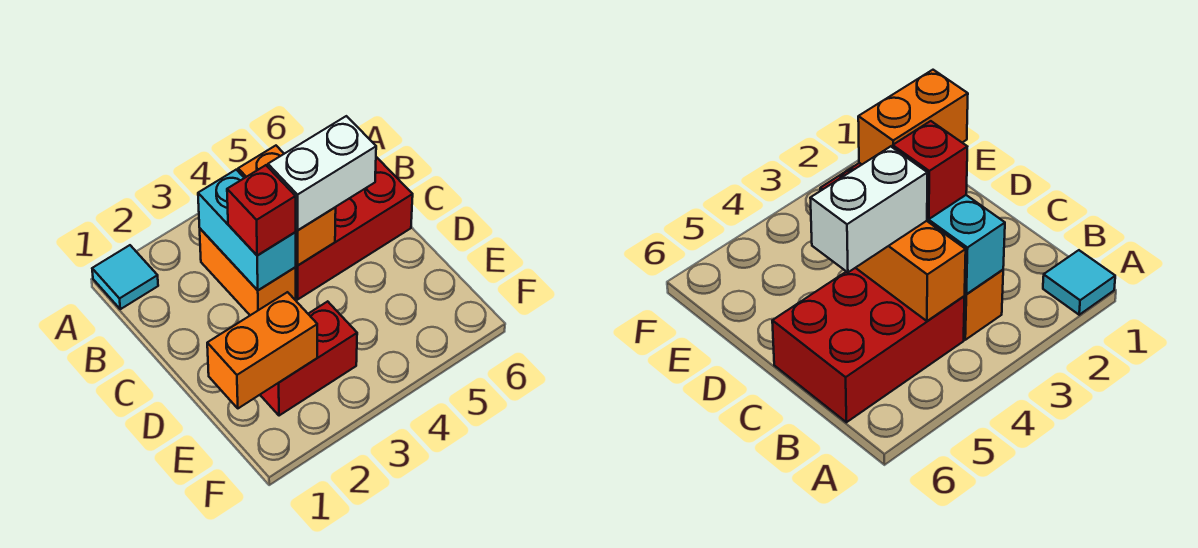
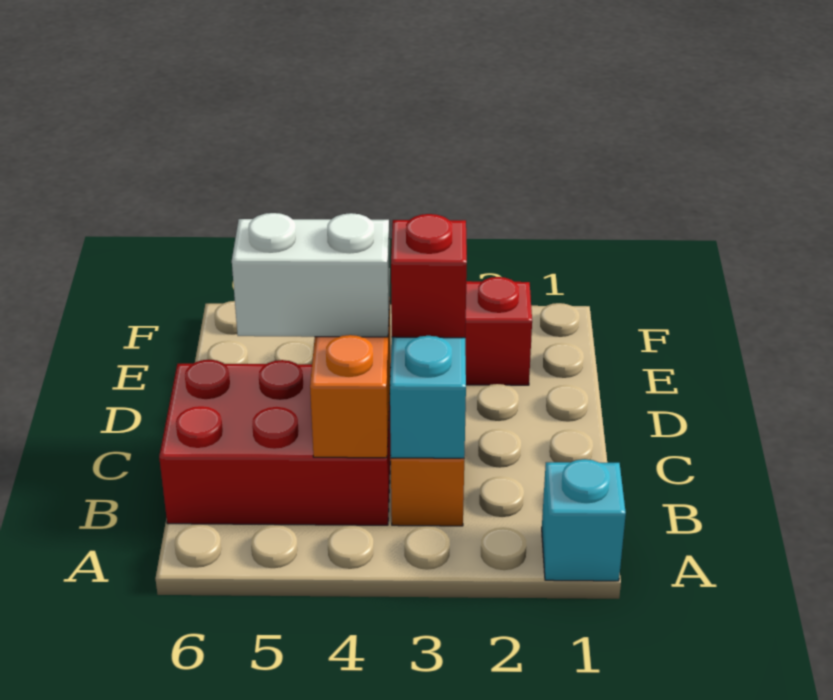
cyan tile A1 level 1 -> cyan brick A1 level 1
orange brick E1:E2 level 2 -> none

